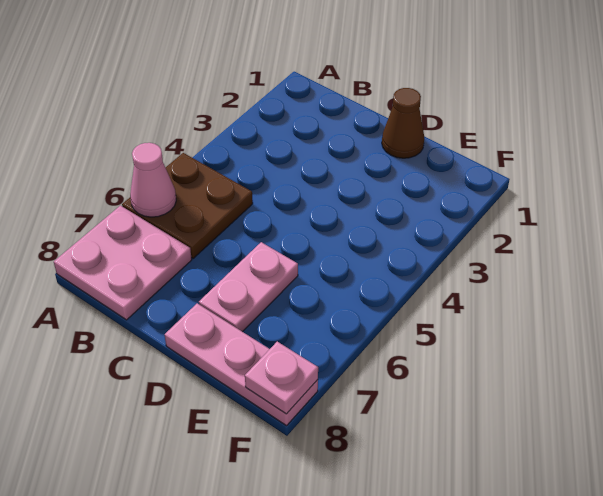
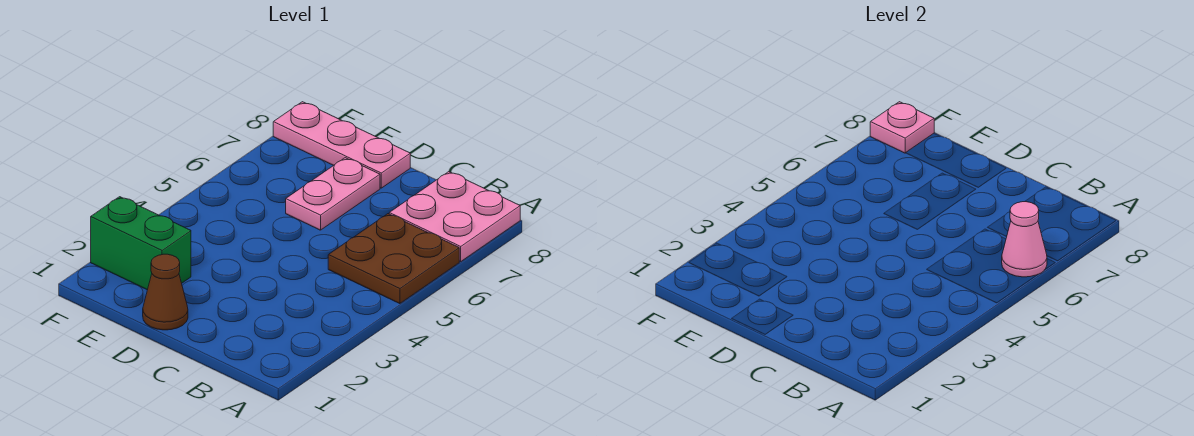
none -> green brick E2:F2 level 1

